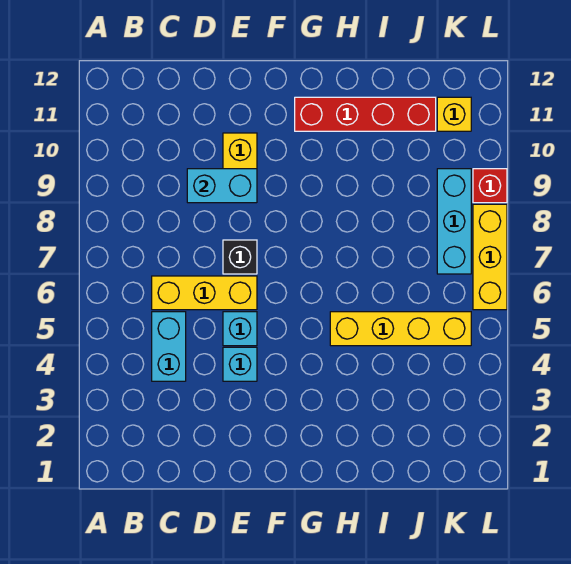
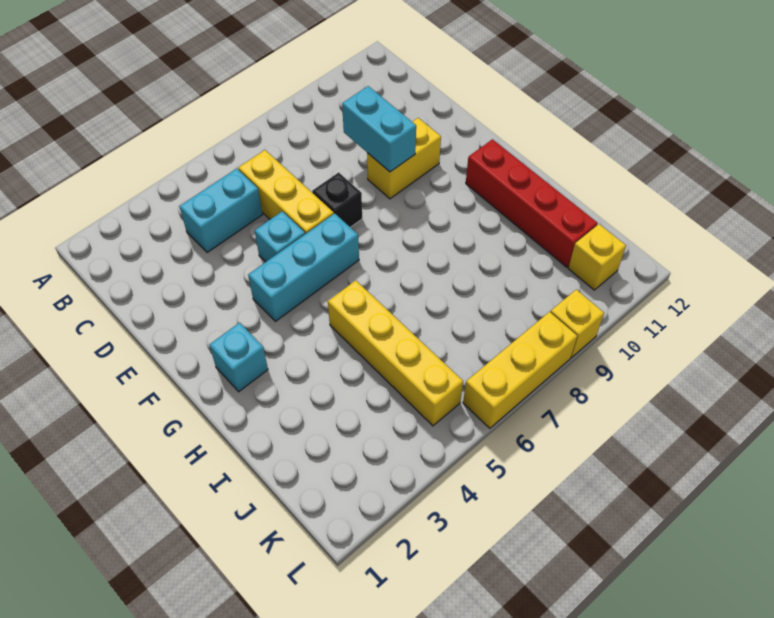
cyan brick E4 level 1 -> cyan brick G2 level 1
cyan brick K7:K9 level 1 -> cyan brick F4:F6 level 1
red brick L9 level 1 -> yellow brick L9 level 1

